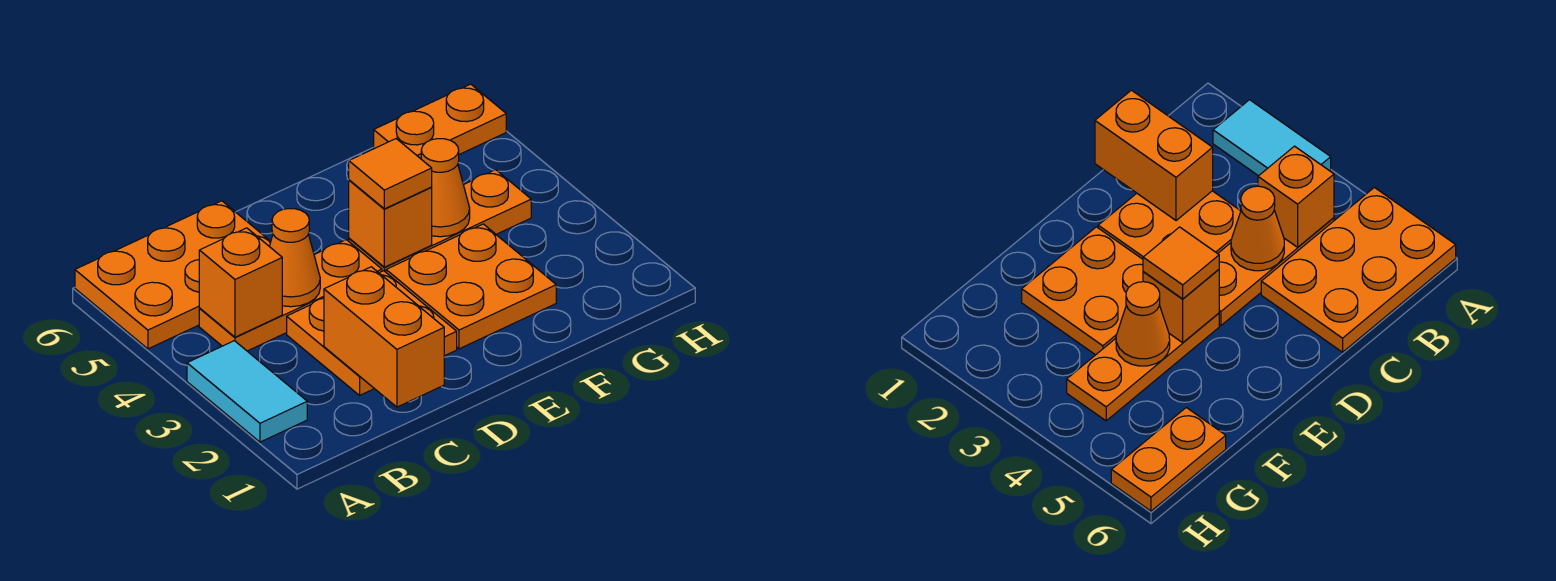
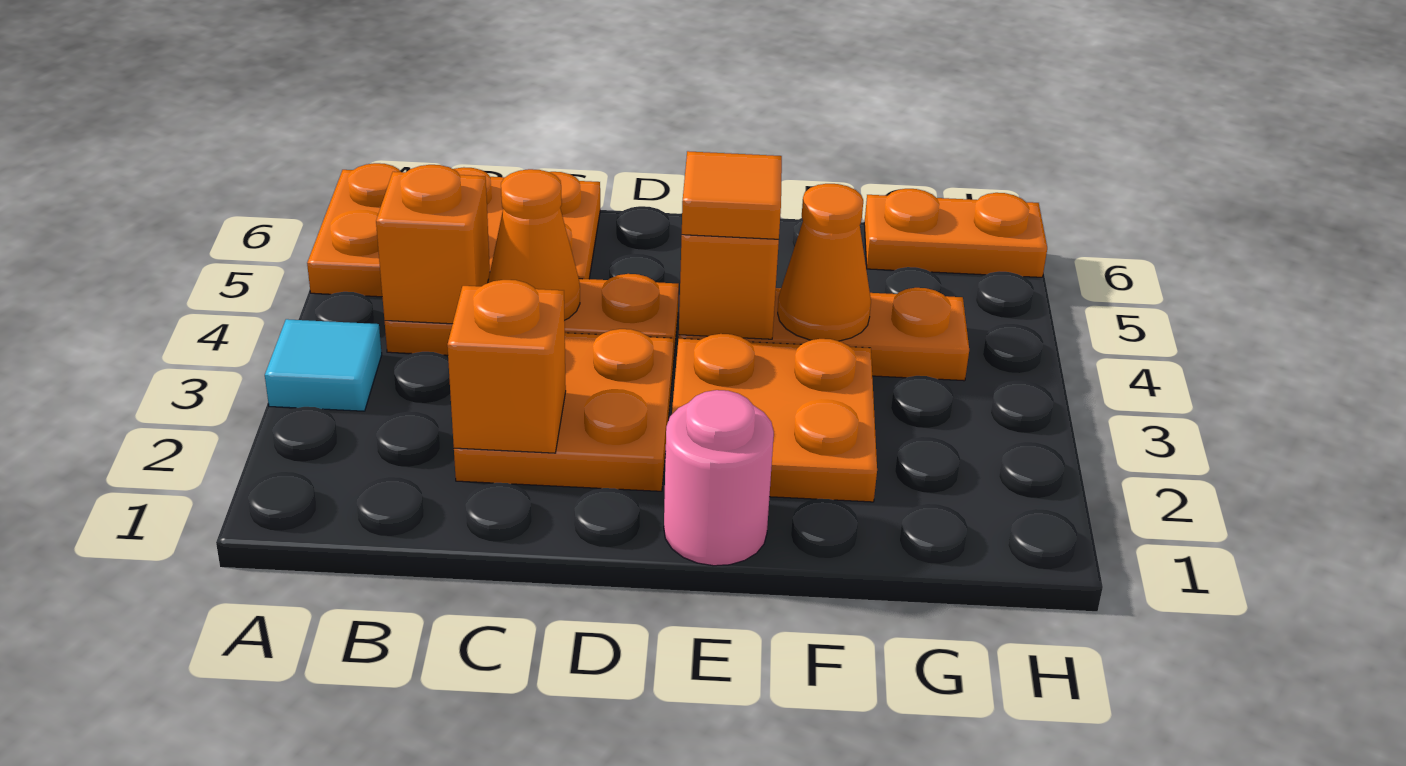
cyan tile A2:A3 level 1 -> cyan tile A3 level 1
orange brick C1:C2 level 2 -> orange brick C2 level 2
none -> pink round brick E1 level 1

